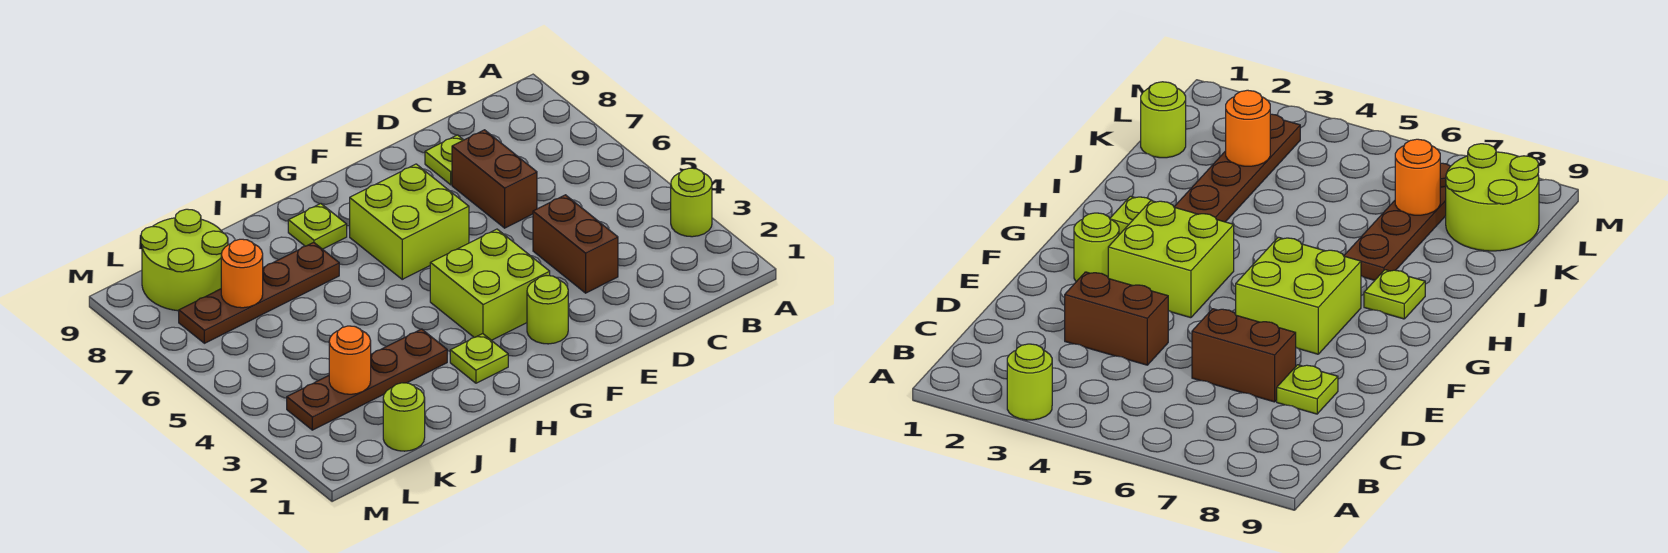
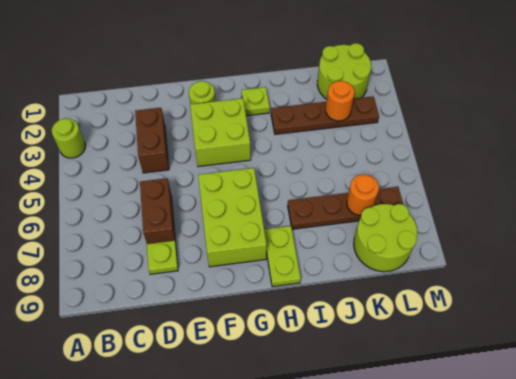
lime brick F6:G7 level 1 -> lime brick F6:G8 level 1
lime plate H8 level 1 -> lime plate H8:H9 level 1
lime round brick K1 level 1 -> lime round brick K1:L2 level 1

